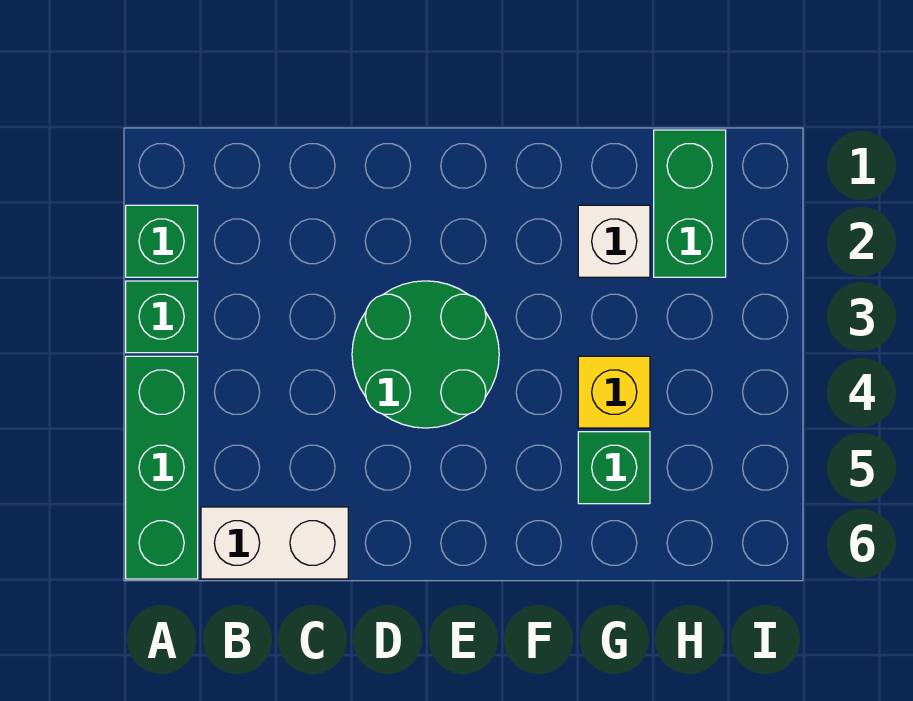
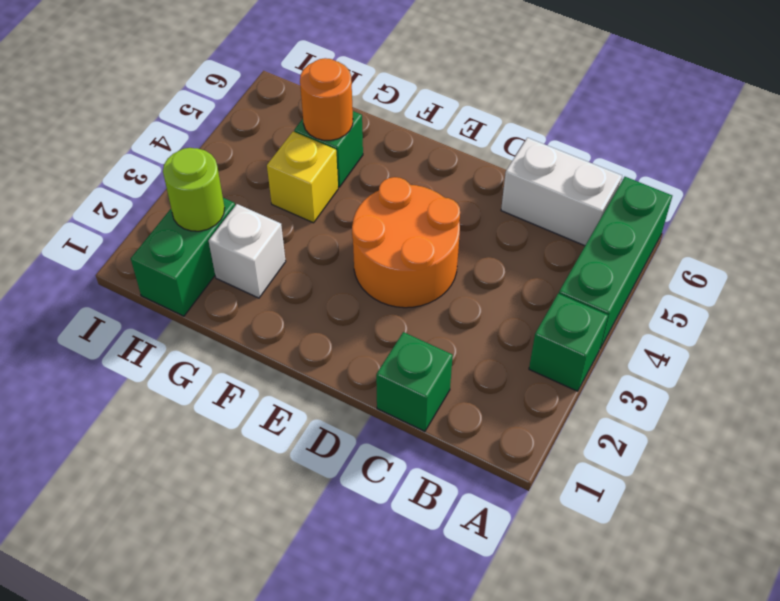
green brick A2 level 1 -> green brick C1 level 1
green round brick D3:E4 level 1 -> orange round brick D3:E4 level 1
none -> orange round brick G5 level 2
none -> lime round brick H2 level 2

